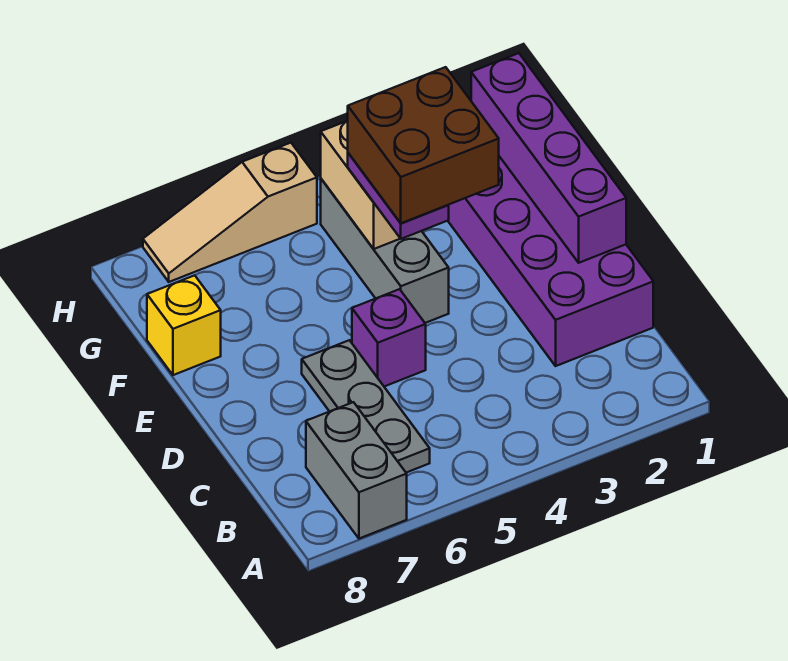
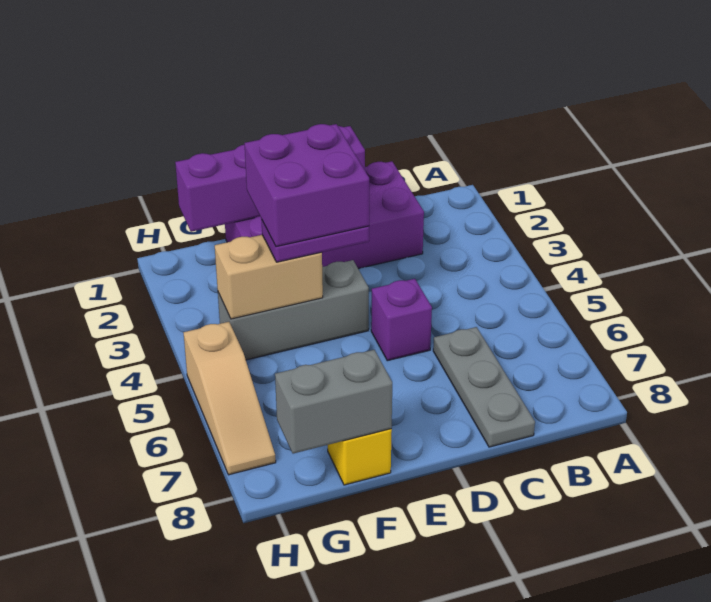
grey brick A7:B7 level 1 -> grey brick F8:G8 level 2
grey plate B6:D6 level 1 -> grey plate C6:C8 level 1
brown brick E3:F4 level 4 -> purple brick E3:F4 level 4

